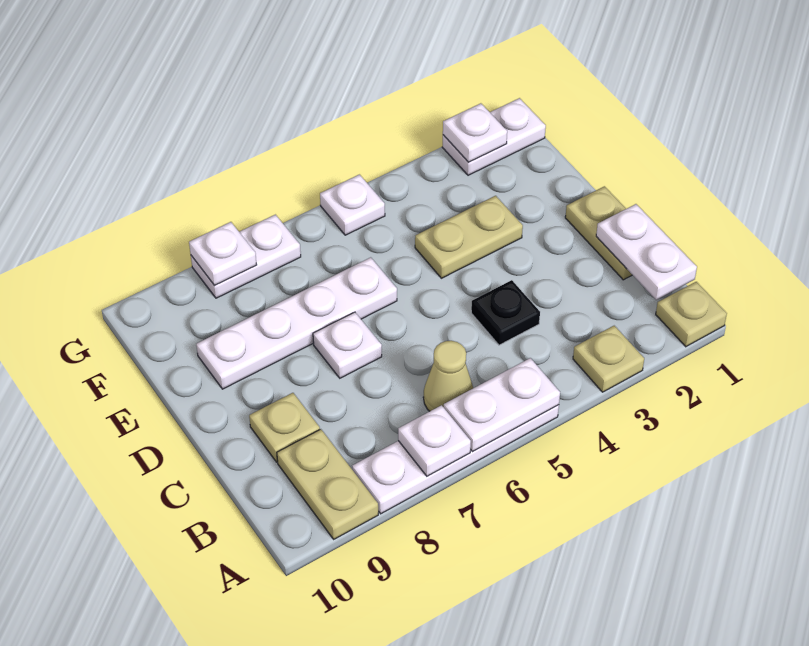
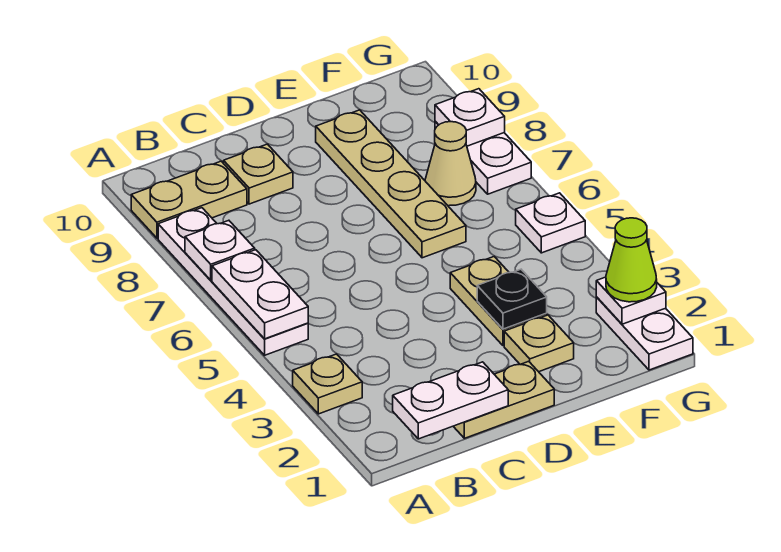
tan plate A1 level 1 -> tan plate E2 level 1
tan cone B6 level 1 -> tan cone F7 level 1
black plate C4 level 1 -> black plate E3 level 2
white plate D7 level 1 -> none
white plate E6:E9 level 1 -> tan plate E6:E9 level 1
none -> lime cone G2 level 3

